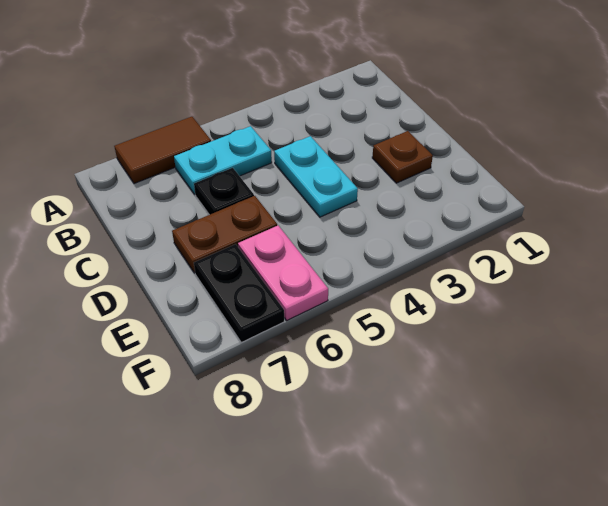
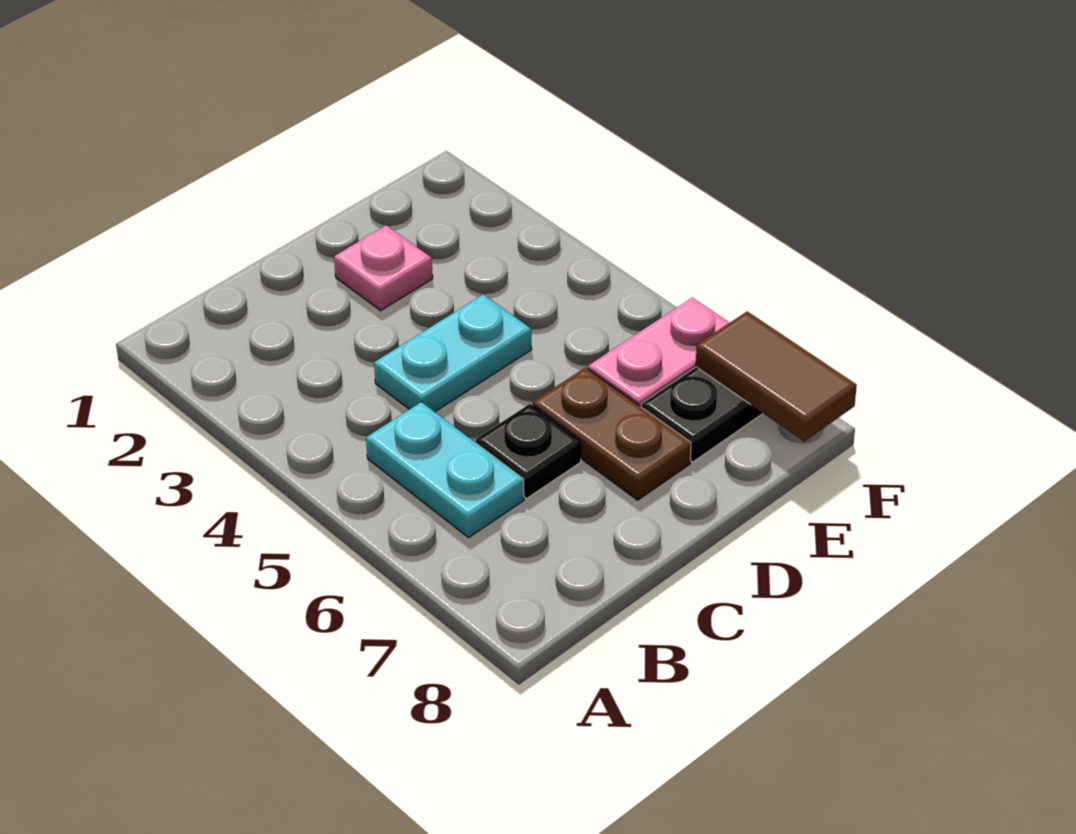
brown tile A6:A7 level 1 -> brown tile F7:F8 level 2
brown plate D2 level 1 -> pink plate D2 level 1

